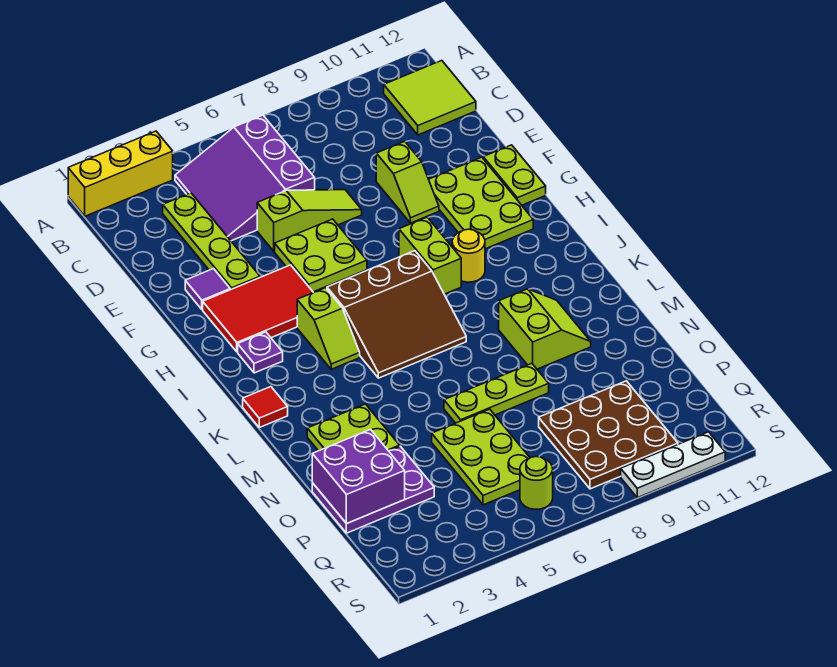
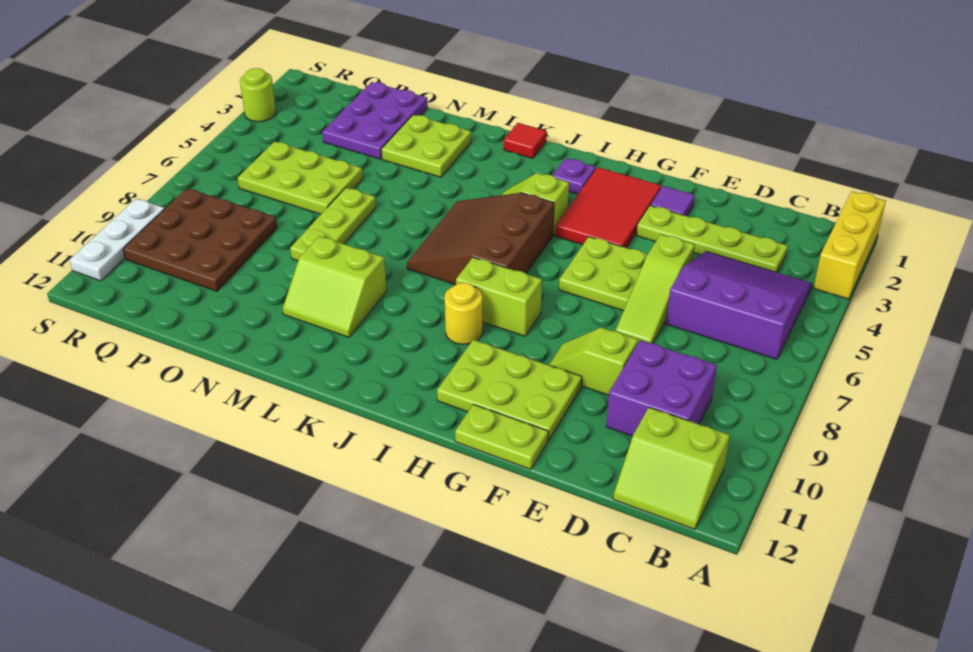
lime tile B11:C12 level 1 -> lime slope B11:C12 level 1 top 11
purple brick O1:P2 level 2 -> purple brick C9:D10 level 1
lime round brick R6 level 1 -> lime round brick S3 level 1

